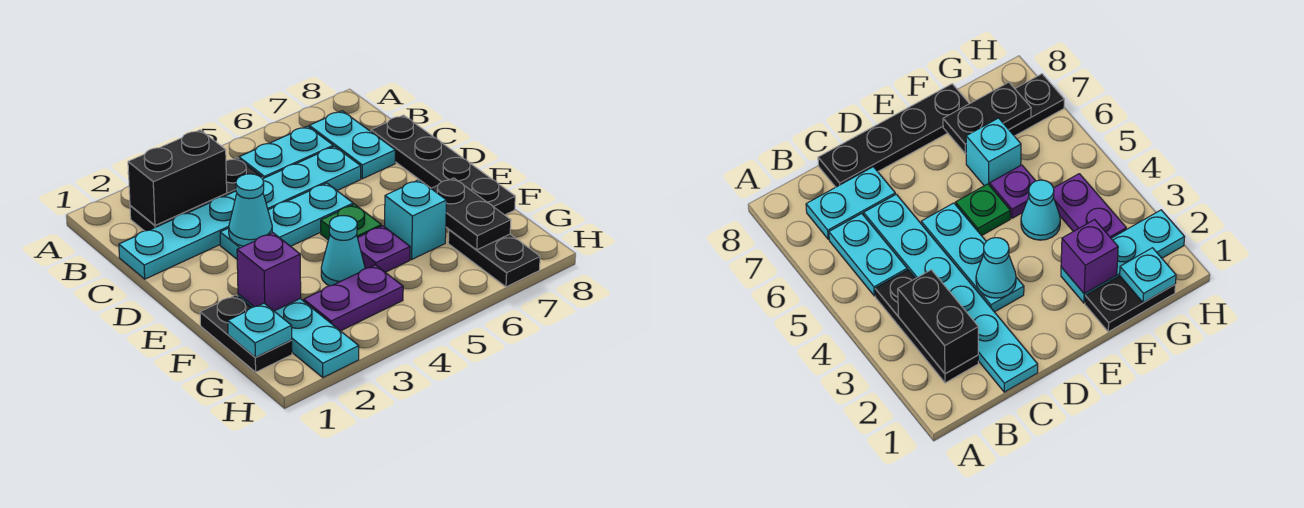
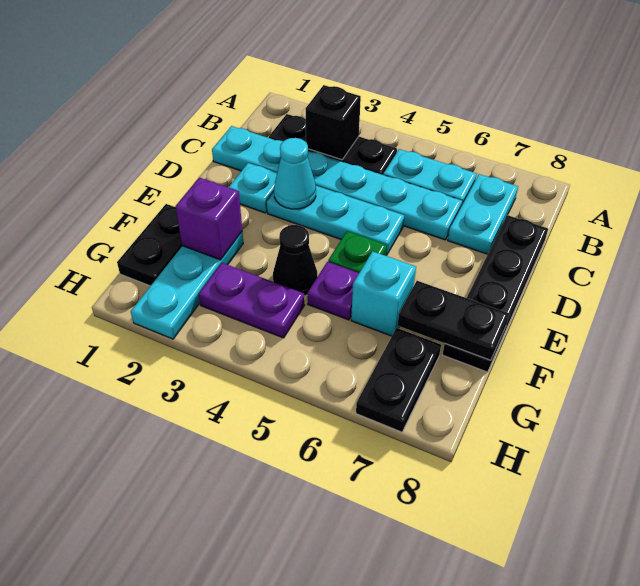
black brick B2:B3 level 2 -> black brick B3 level 2
cyan cone F4 level 1 -> black cone F4 level 1
black plate F7:G7 level 2 -> black plate F7:F8 level 2
cyan plate G1 level 2 -> cyan plate D2 level 1

